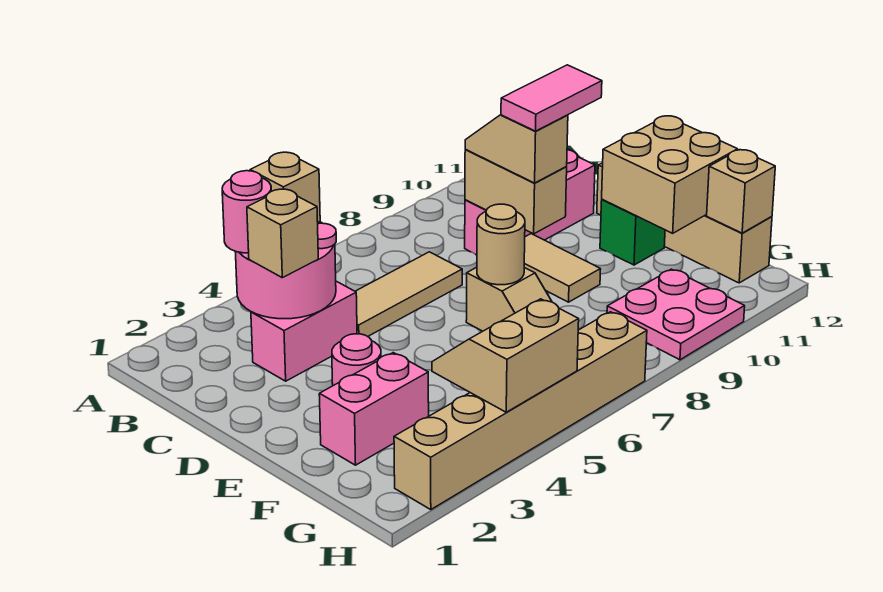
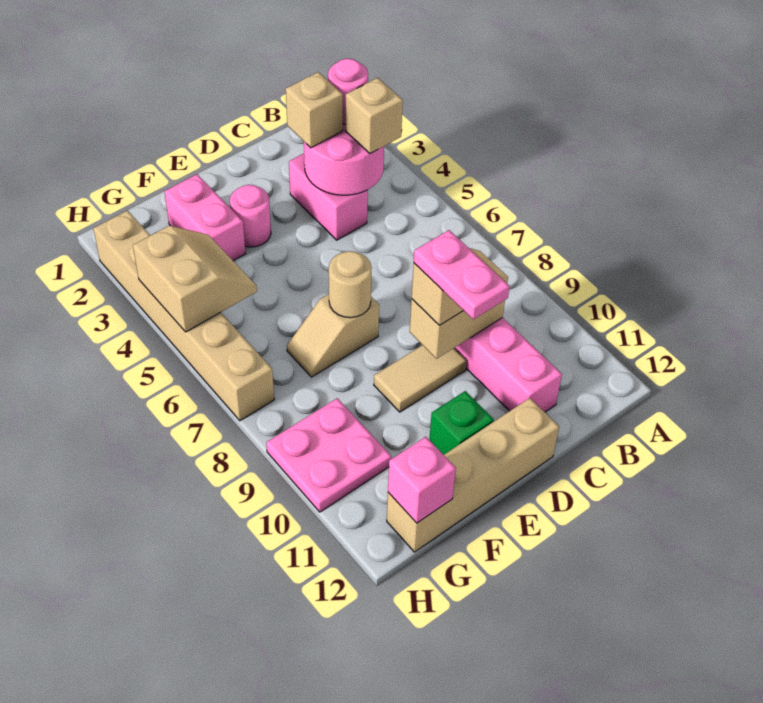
tan tile C5:C7 level 1 -> none
pink tile D9:D10 level 4 -> pink plate D9:D10 level 4
tan brick E11:F12 level 2 -> none
tan brick G12 level 2 -> pink brick G12 level 2

